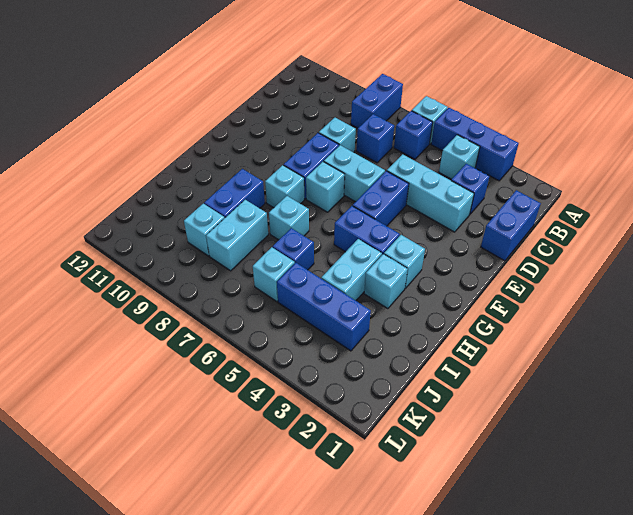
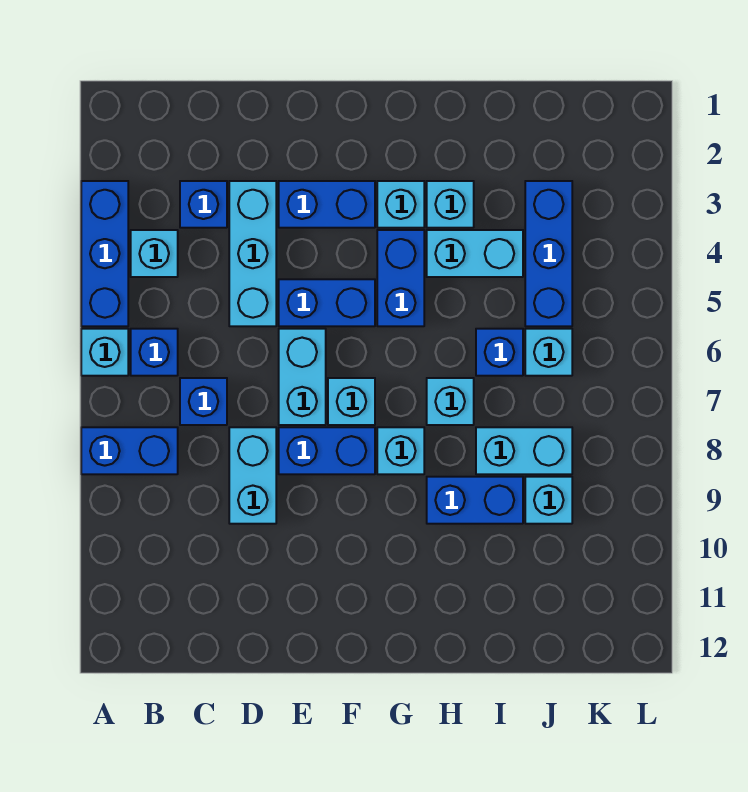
blue brick C1:D1 level 1 -> blue brick E3:F3 level 1
cyan brick D8 level 1 -> cyan brick D8:D9 level 1

